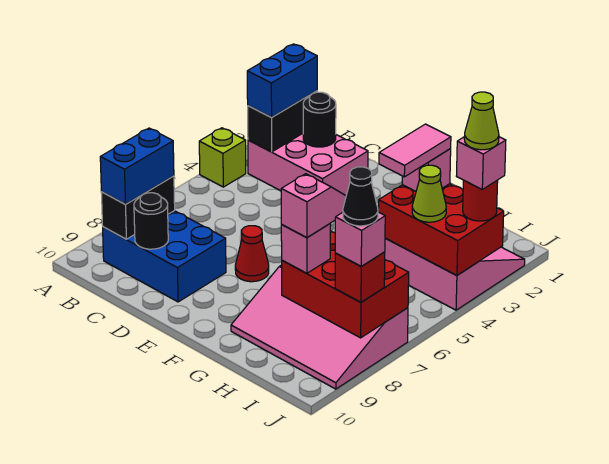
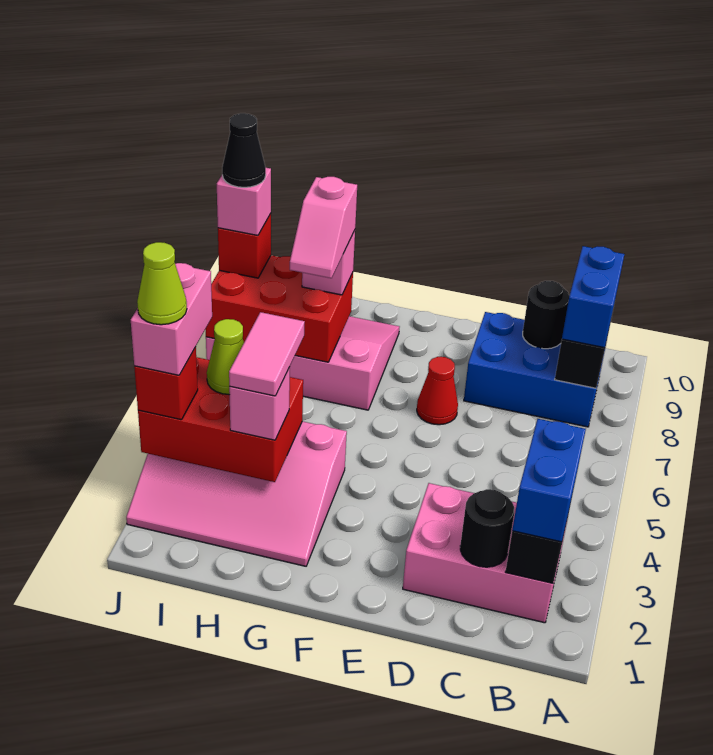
lime brick A4 level 1 -> none
red round brick J3 level 3 -> red brick J3 level 3
pink brick J3 level 4 -> pink brick J3:J4 level 4

